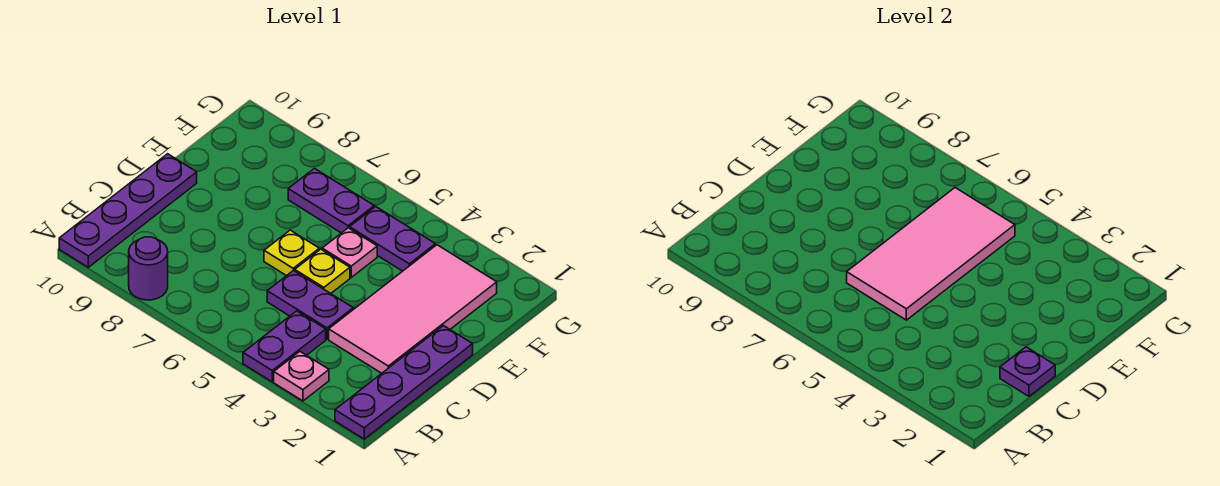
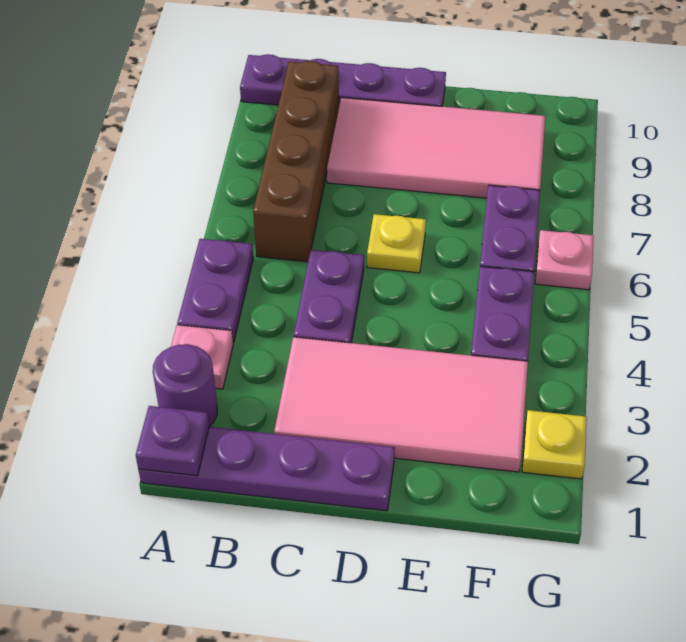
purple plate A4:B4 level 1 -> purple plate A4:A5 level 1
purple round brick A8 level 1 -> purple round brick A2 level 1
none -> brown brick B6:B9 level 1
purple plate C1 level 2 -> purple plate A1 level 2
pink tile C5:F6 level 2 -> pink tile C8:F9 level 1
yellow plate D5 level 1 -> yellow plate G2 level 1
pink plate E5 level 1 -> pink plate G6 level 1

